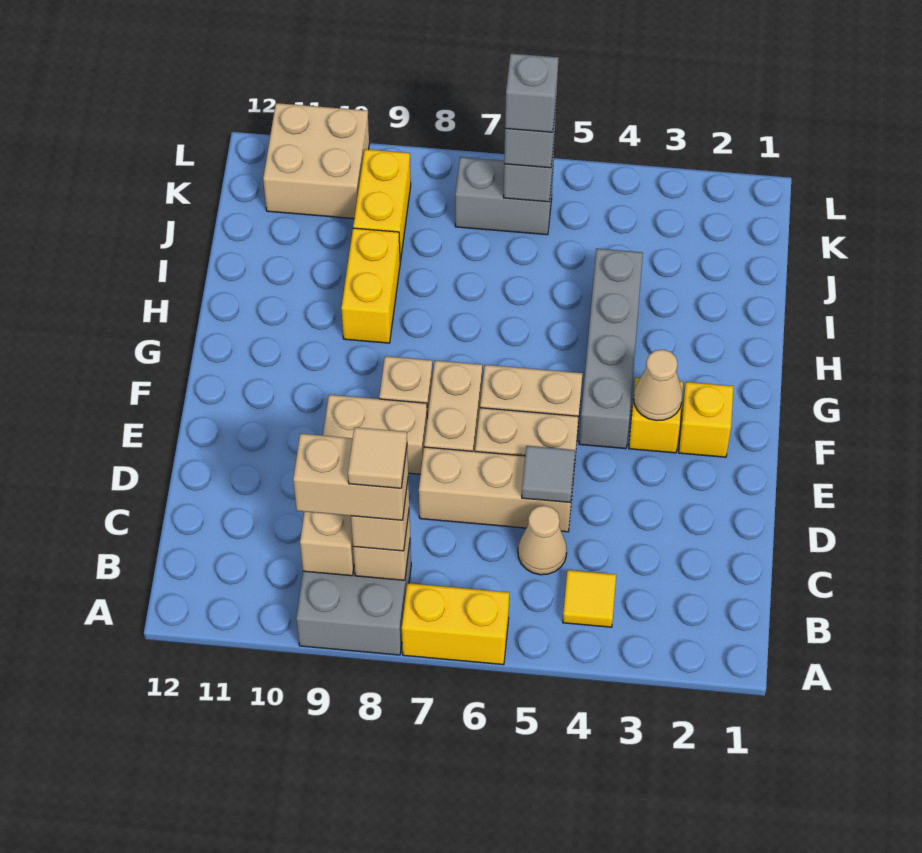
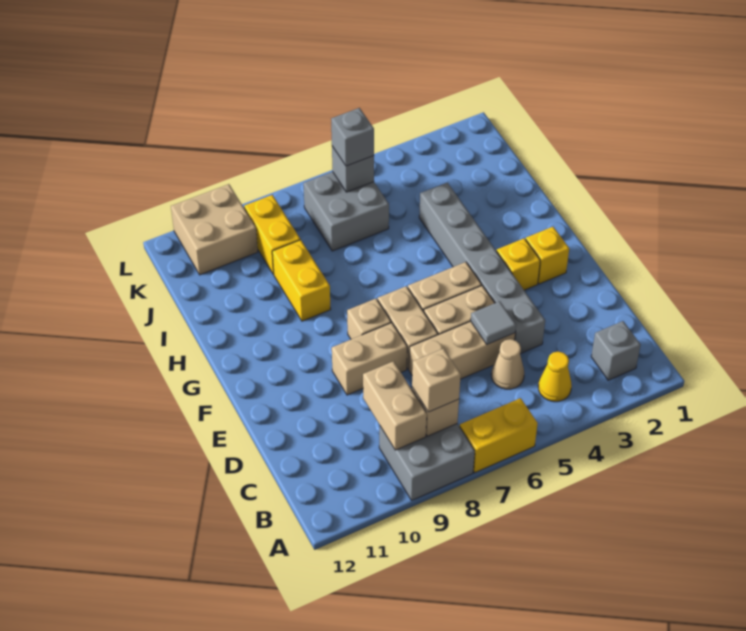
yellow tile B4 level 1 -> yellow cone B4 level 1
tan brick B8:B9 level 4 -> none
tan tile B8 level 5 -> none
tan cone F3 level 2 -> none
grey brick F4:I4 level 1 -> grey brick D4:I4 level 1
grey brick K6:K7 level 1 -> grey brick J6:K7 level 1
grey brick K6 level 4 -> grey brick B2 level 1

